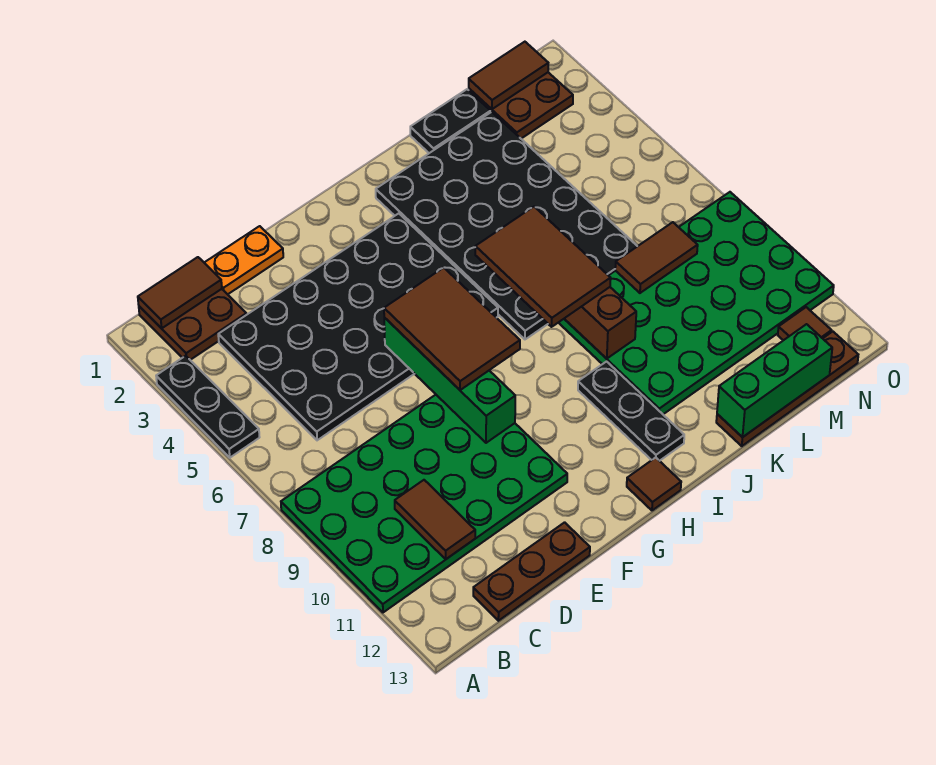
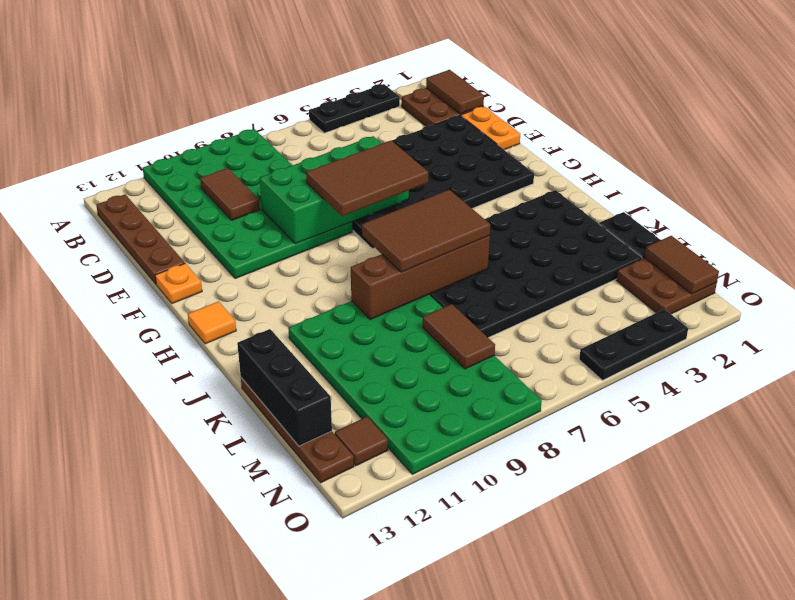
black plate C3:H6 level 1 -> black plate D2:G7 level 1
brown tile C10:C11 level 2 -> brown tile C10:D10 level 2
brown plate C13:E13 level 1 -> brown plate B13:E13 level 1
green brick F6:F9 level 2 -> green brick E6:F9 level 2
none -> orange plate F13 level 1
brown tile H13 level 1 -> orange tile H13 level 1
black plate I10:I12 level 1 -> black plate O3:O5 level 1
green brick K13:M13 level 2 -> black brick K13:M13 level 2

